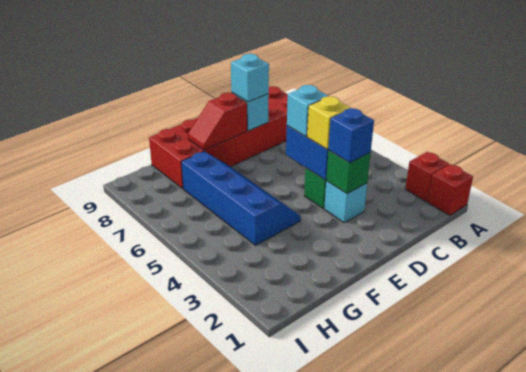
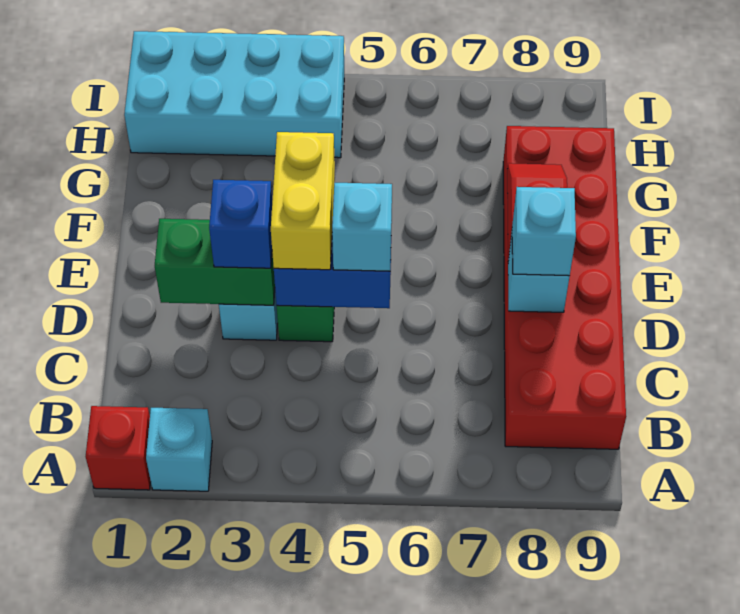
red brick A2 level 1 -> cyan brick A2 level 1
green brick D3 level 2 -> green brick D2:D3 level 2
yellow brick D4 level 3 -> yellow brick D4:E4 level 3
blue slope F4:G7 level 1 top G -> none
none -> cyan brick H1:I4 level 1

